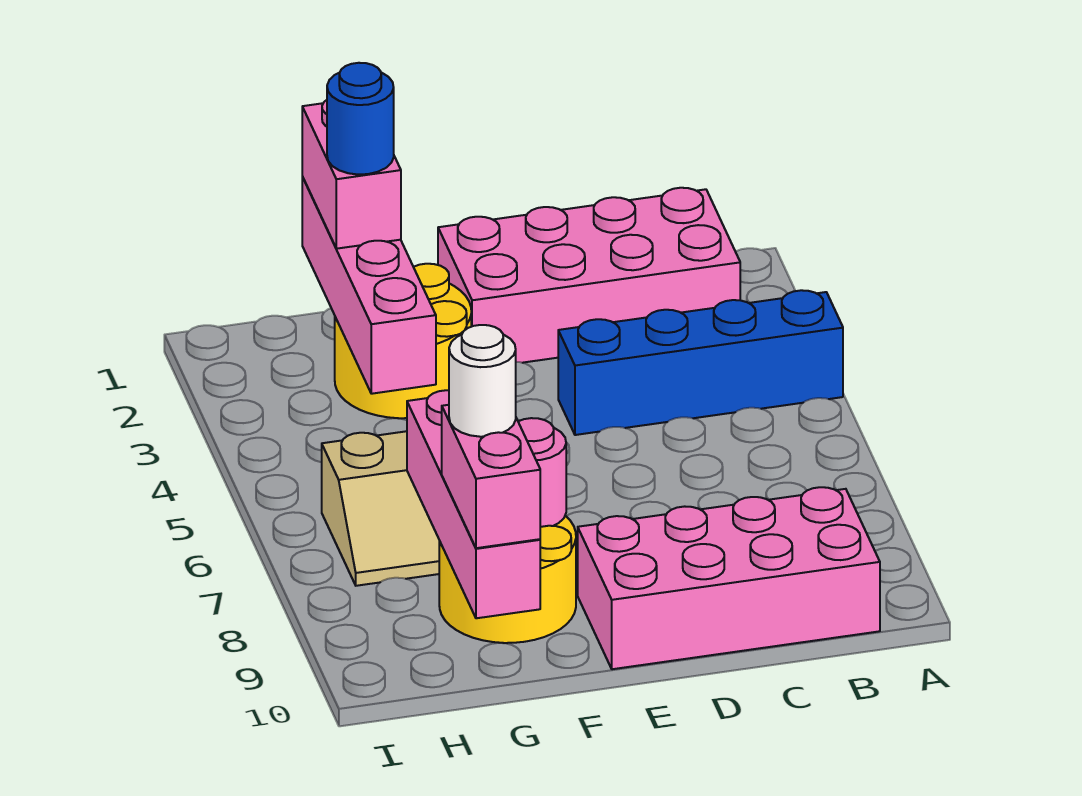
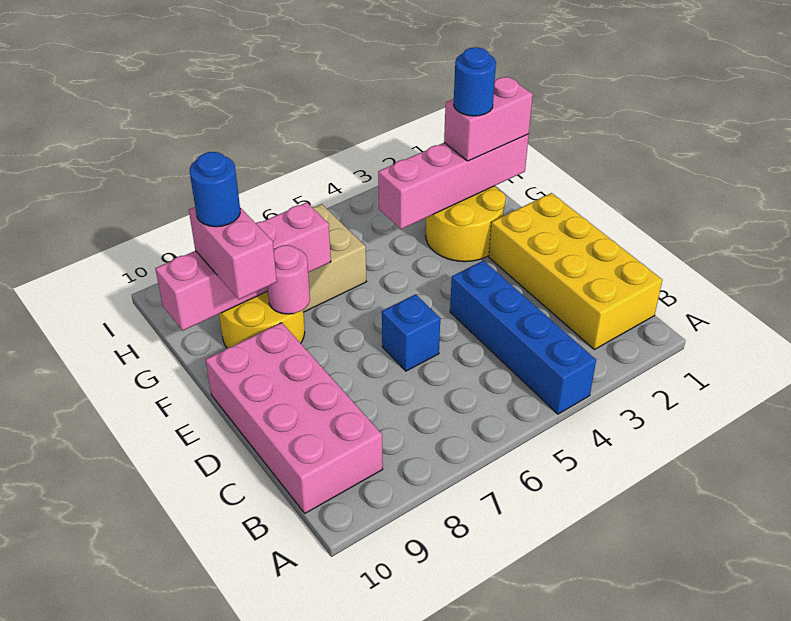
pink brick B1:E2 level 1 -> yellow brick B1:E2 level 1
none -> blue brick D6 level 1
pink brick G9:G10 level 3 -> pink brick F9:G9 level 3
white round brick G9 level 4 -> blue round brick G9 level 4

